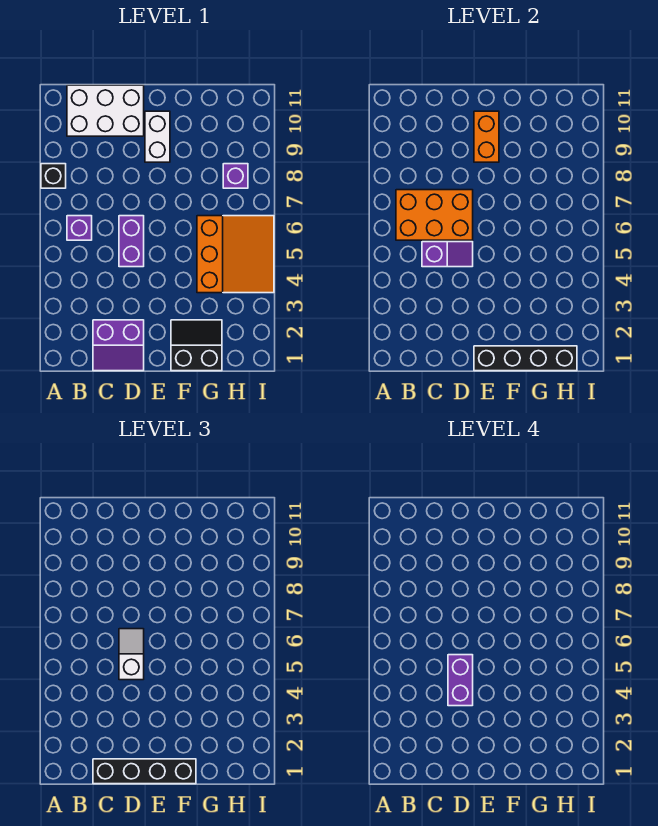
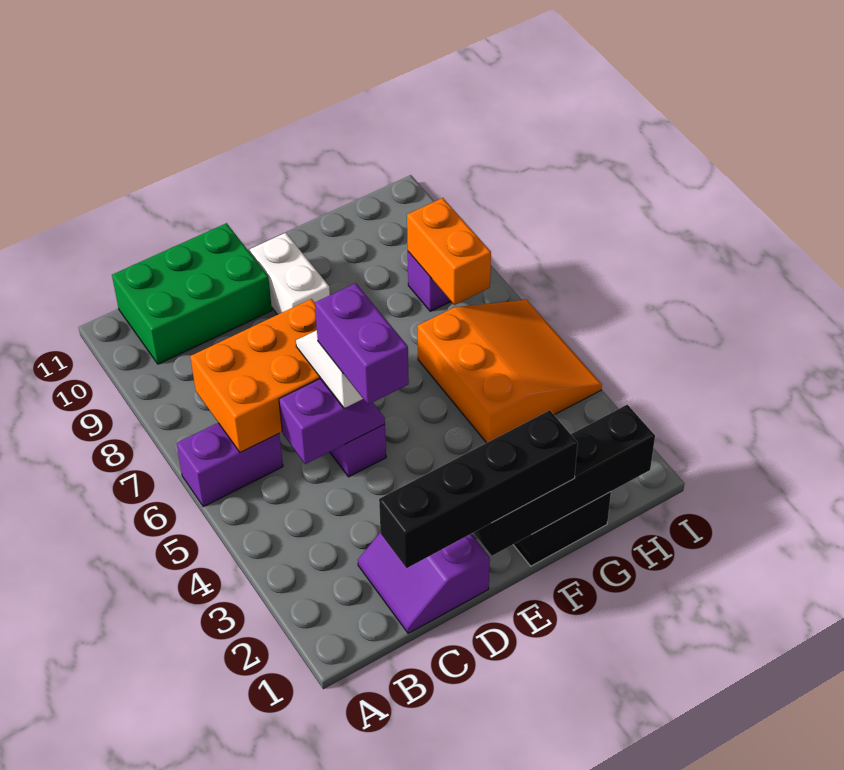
black brick A8 level 1 -> none
purple brick B6 level 1 -> purple brick A6:B6 level 1
white brick B10:D11 level 1 -> green brick B10:D11 level 1
purple slope C1:D2 level 1 top 2 -> purple slope C1:D2 level 1 top D
orange brick E9:E10 level 2 -> orange brick H7:H8 level 2

